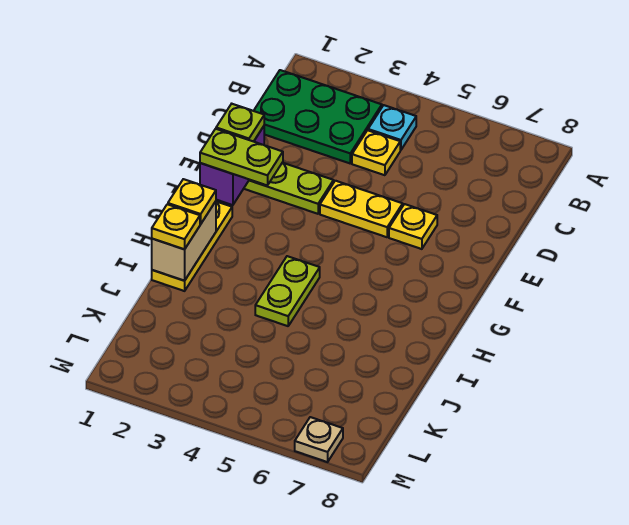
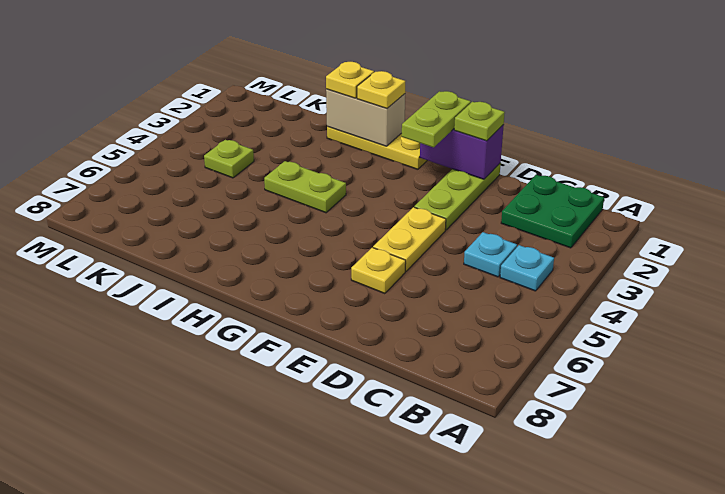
green plate B1:C3 level 1 -> green plate B1:C2 level 1
yellow plate C4 level 1 -> cyan plate C4 level 1
none -> lime plate K4 level 1
tan plate M7 level 1 -> none

